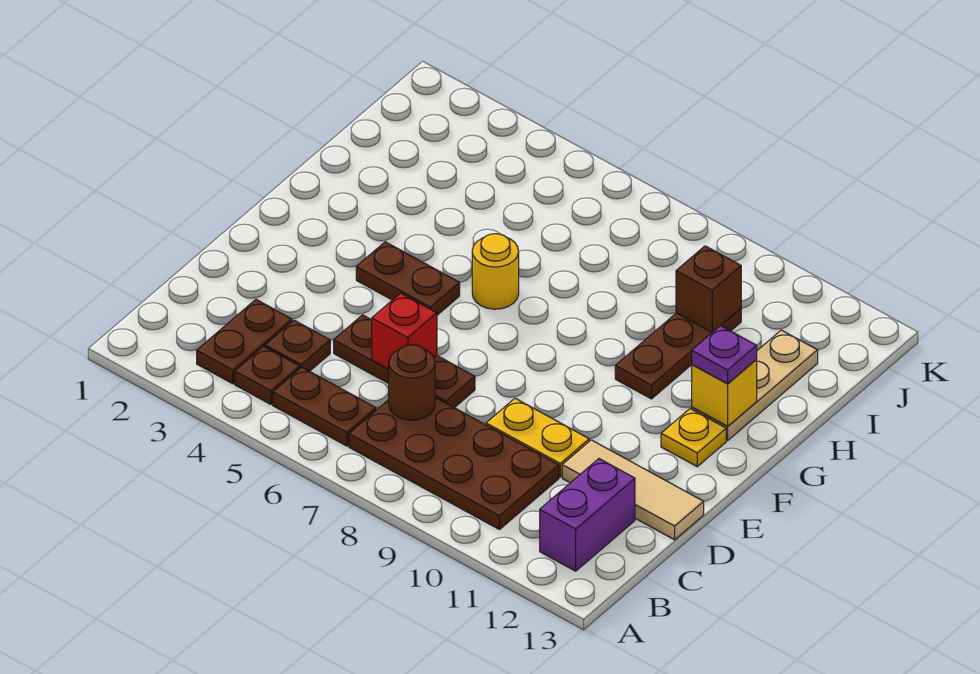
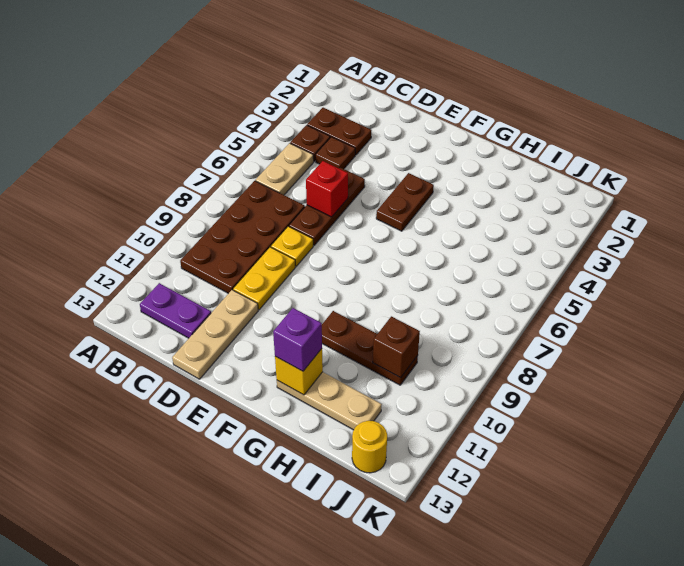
brown plate B5:B6 level 1 -> tan plate B5:B6 level 1
purple brick B12:C12 level 1 -> purple plate B12:C12 level 1
brown round brick C7 level 2 -> none
tan tile D11:D13 level 1 -> tan plate D11:D13 level 1
yellow plate F12 level 1 -> yellow plate D8 level 1
yellow round brick G6 level 1 -> yellow round brick J13 level 1
purple plate G12 level 3 -> purple brick G12 level 3

